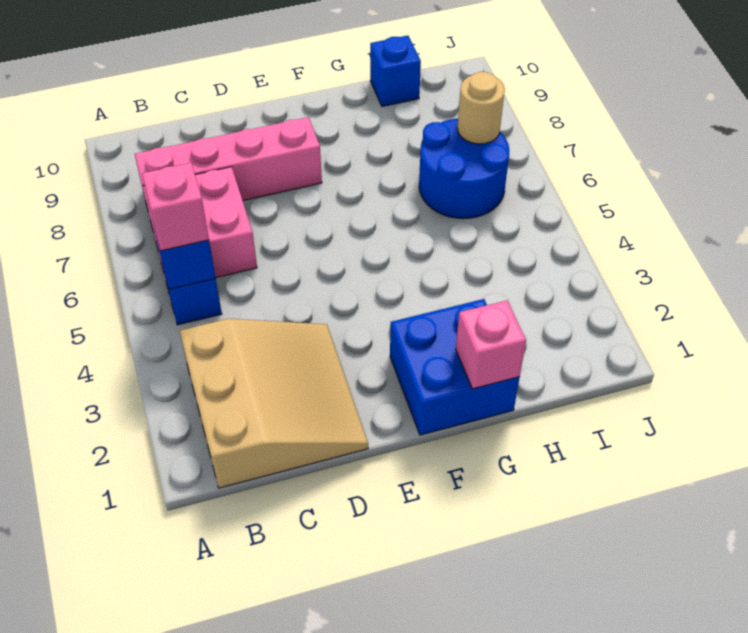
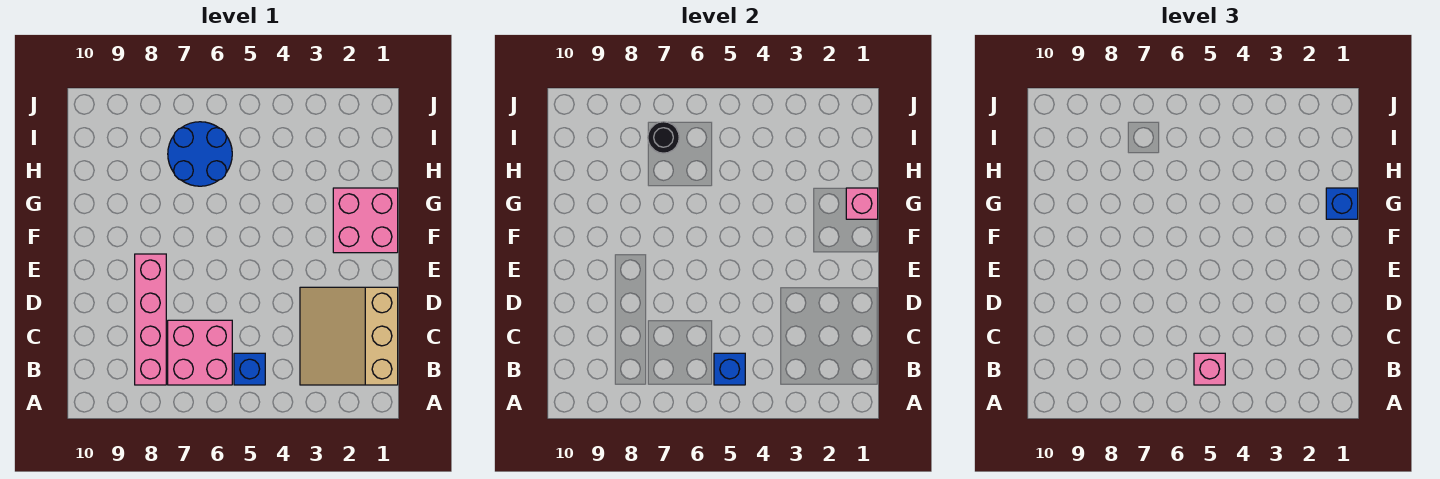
tan slope B1:D3 level 1 top B -> tan slope B1:D3 level 1 top 1
blue brick F1:G2 level 1 -> pink brick F1:G2 level 1
blue brick H10 level 1 -> blue brick G1 level 3
tan round brick I7 level 2 -> black round brick I7 level 2

